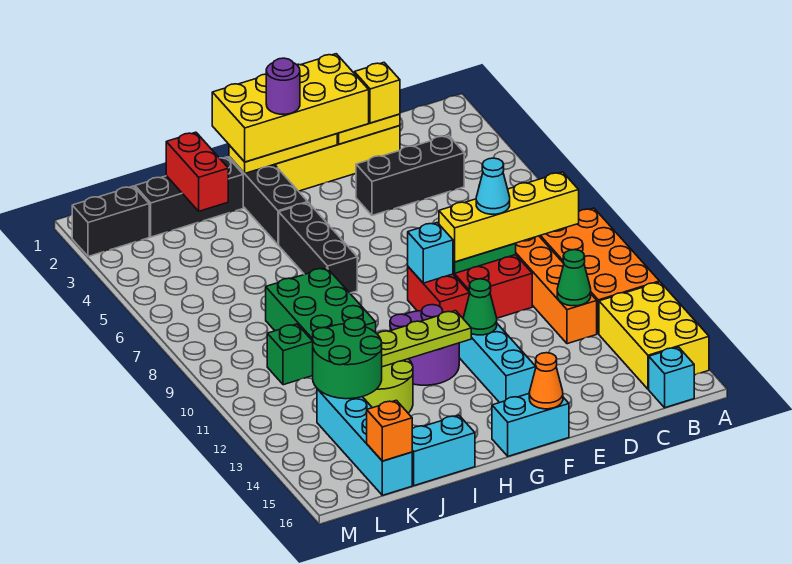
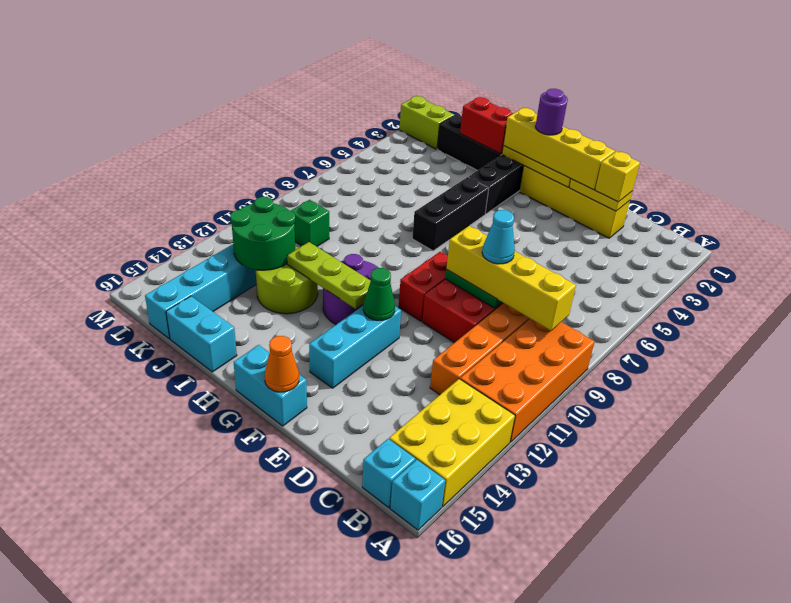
black brick C4:E4 level 1 -> none
green cone C12 level 2 -> none
yellow brick E1:H2 level 3 -> yellow brick E2:H2 level 3
cyan brick F9 level 2 -> cyan brick A16 level 1
green brick I8:J10 level 1 -> none
red brick J2:J3 level 2 -> red brick I2:J2 level 2
orange brick K16 level 2 -> none
black brick L2:M2 level 1 -> lime brick L2:M2 level 1

